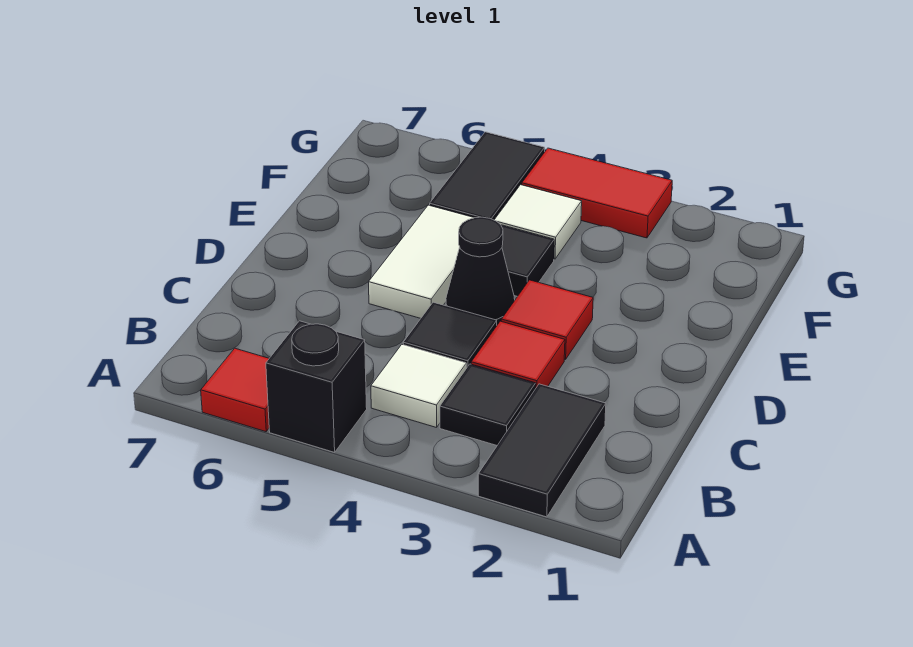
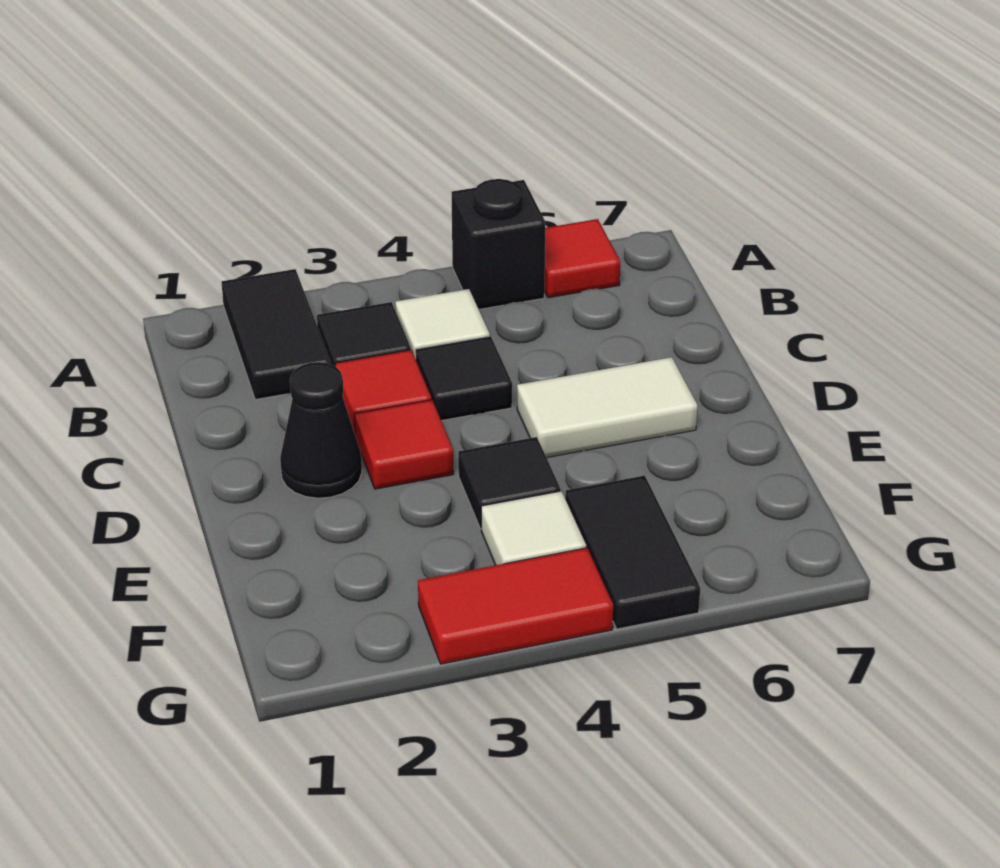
black cone D4 level 1 -> black cone D2 level 1
white tile D5:E5 level 1 -> white tile D5:D6 level 1

